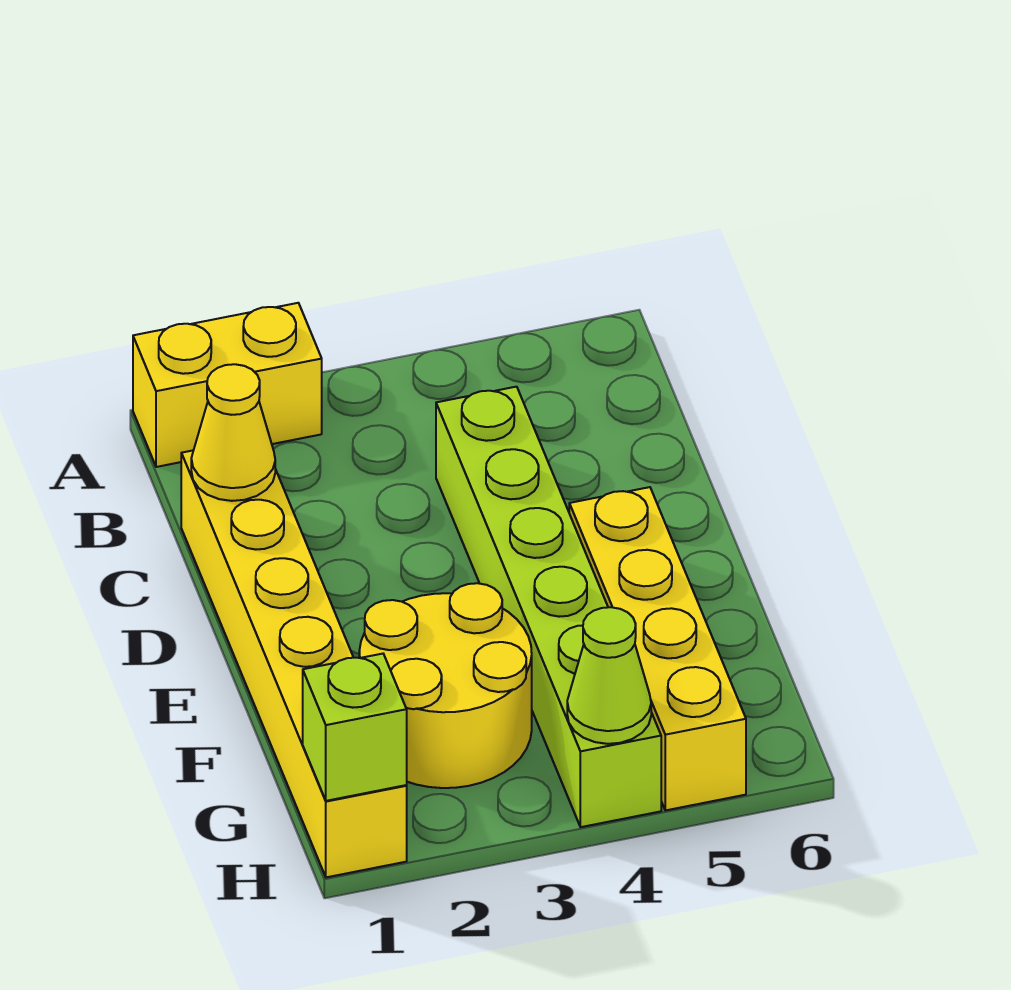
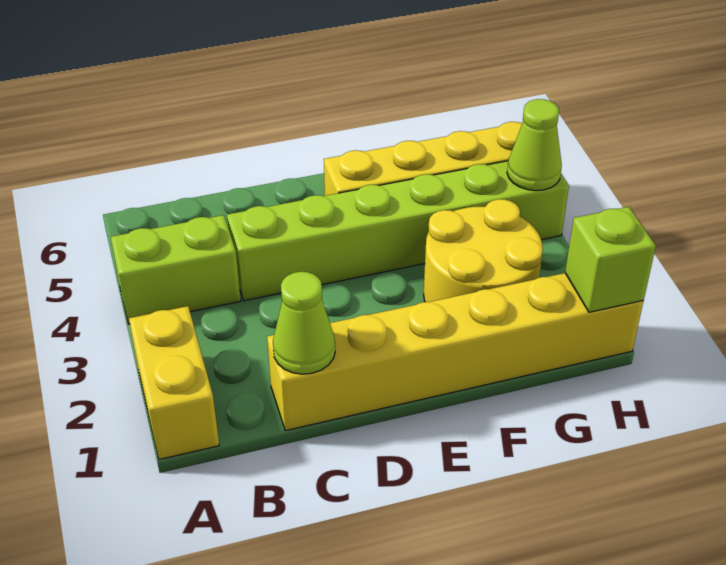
none -> lime brick A4:B4 level 1
yellow cone C1 level 2 -> lime cone C1 level 2

